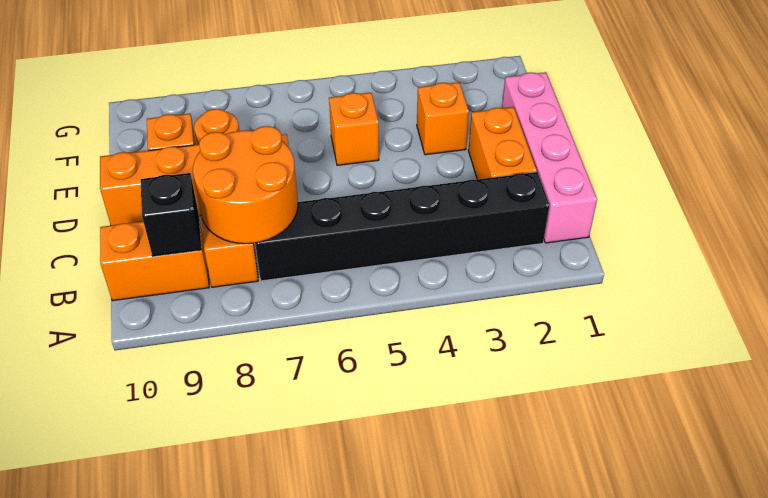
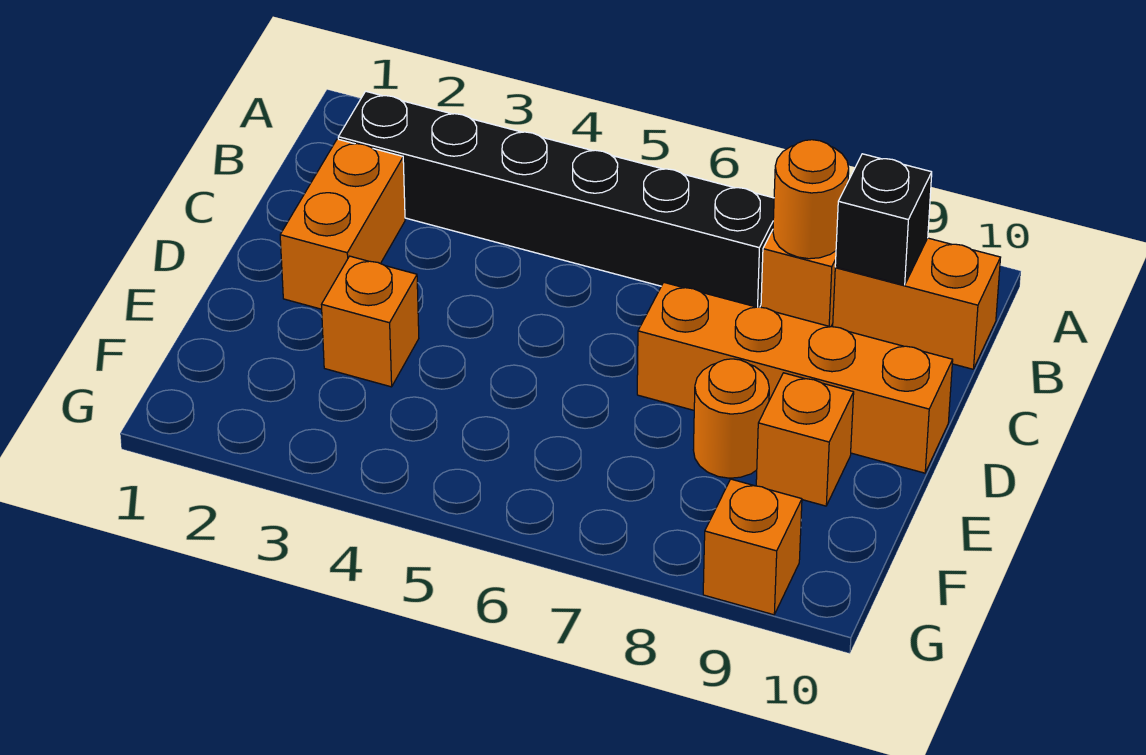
pink brick B1:E1 level 1 -> none
orange round brick B7:C8 level 2 -> orange round brick B8 level 2
orange brick E5 level 1 -> orange brick G9 level 1

